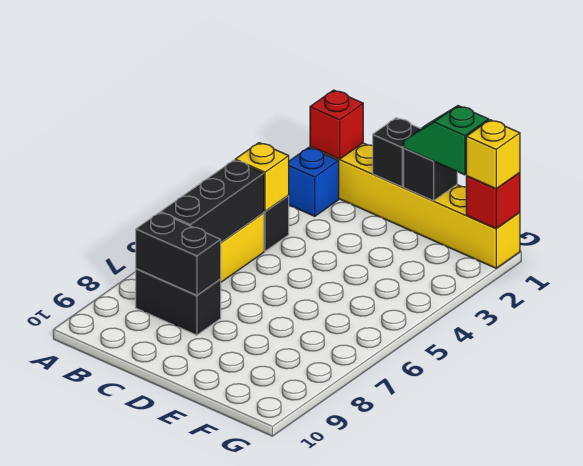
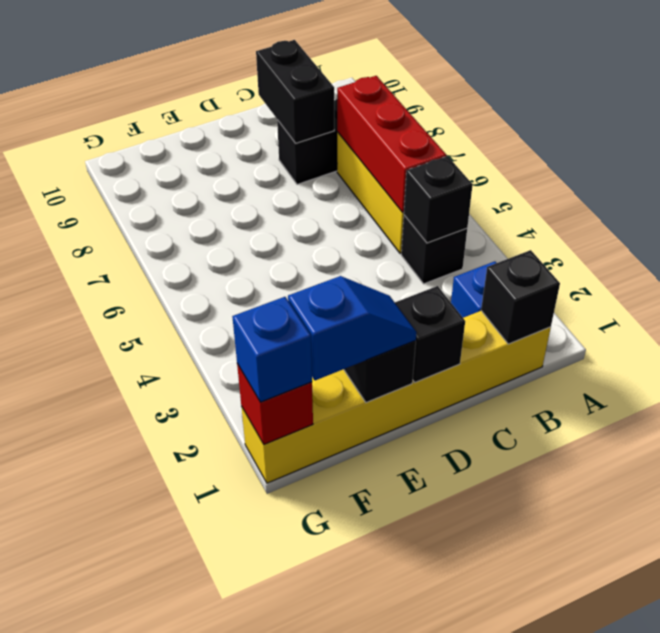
red brick B1 level 2 -> black brick B1 level 2
yellow brick B4 level 2 -> black brick B4 level 2
black brick B5:B7 level 2 -> red brick B5:B7 level 2
black brick B8:C8 level 2 -> black brick C8:C9 level 2
green slope E1:F1 level 3 top F -> blue slope E1:F1 level 3 top F
yellow brick G1 level 3 -> blue brick G1 level 3

